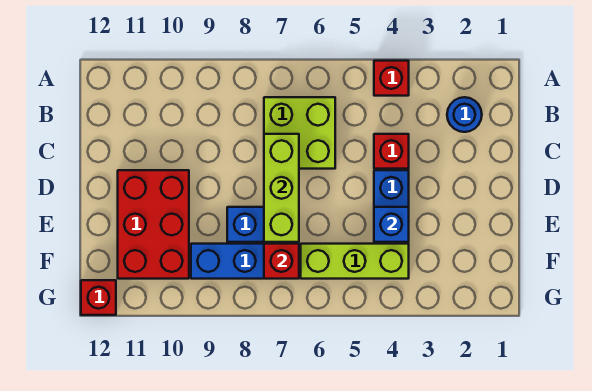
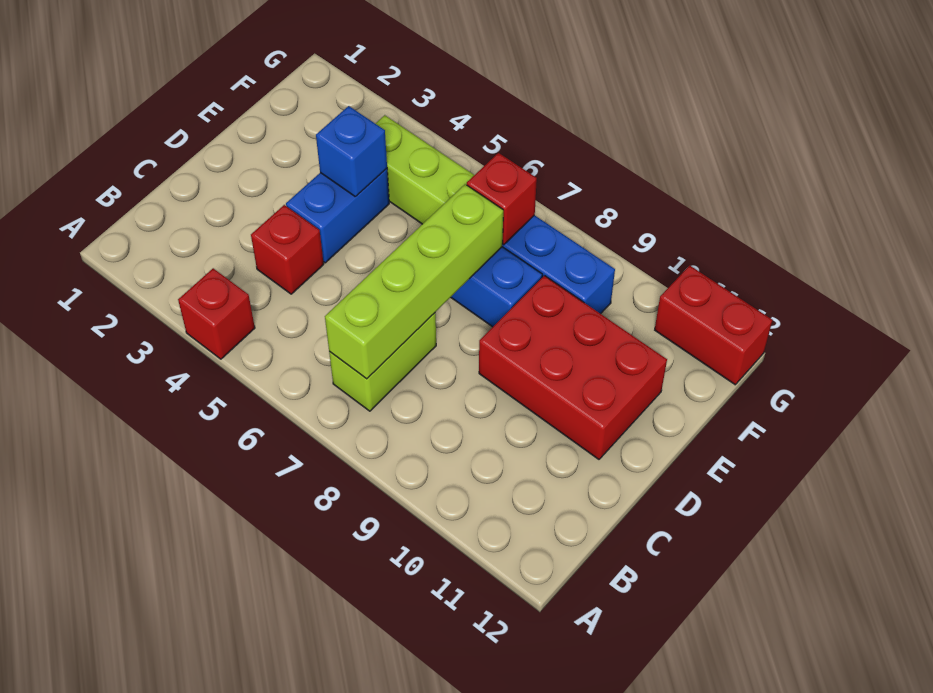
blue round brick B2 level 1 -> none
lime brick B6:C7 level 1 -> lime brick B7:C7 level 1
lime brick C7:E7 level 2 -> lime brick B7:E7 level 2
red brick D10:F11 level 1 -> red brick D9:E11 level 1
red brick G12 level 1 -> red brick G11:G12 level 1

